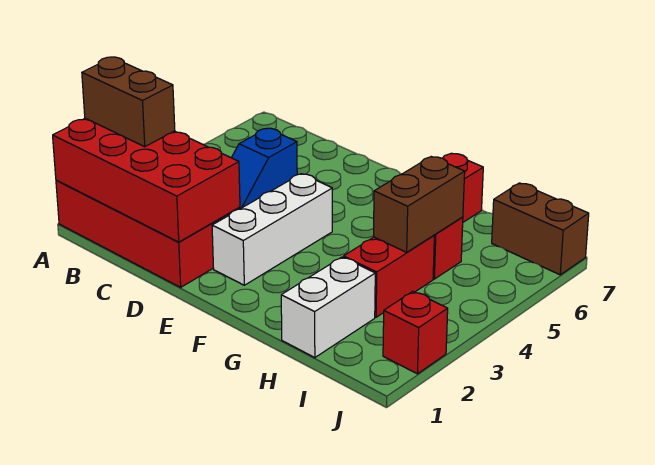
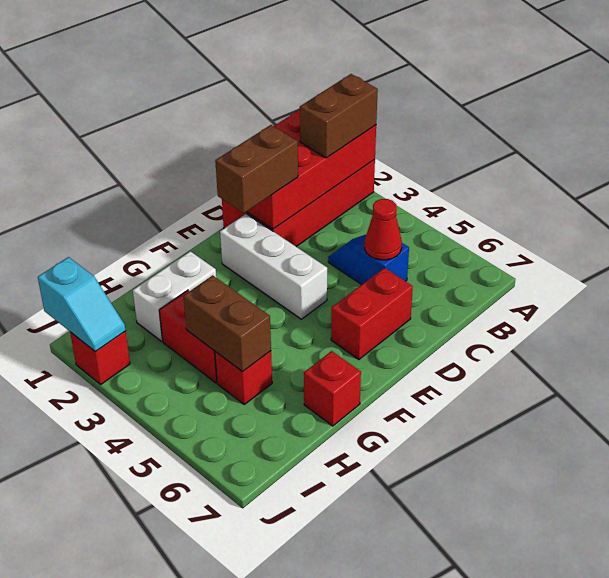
none -> red cone C5 level 2
none -> red brick D6:E6 level 1
white brick H1:H2 level 1 -> white brick G2:H2 level 1
brown brick I7:J7 level 1 -> brown brick D2:E2 level 3
none -> cyan slope J1:J2 level 2 top 1

